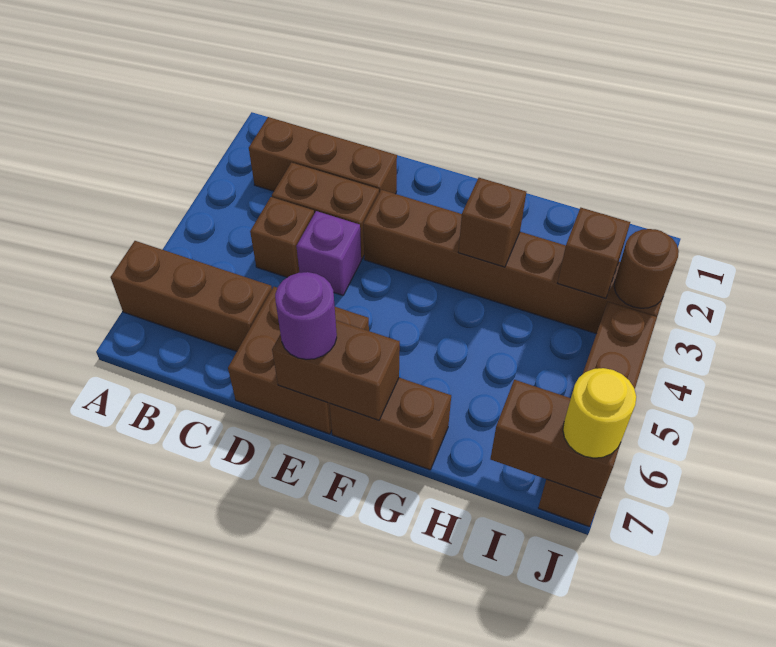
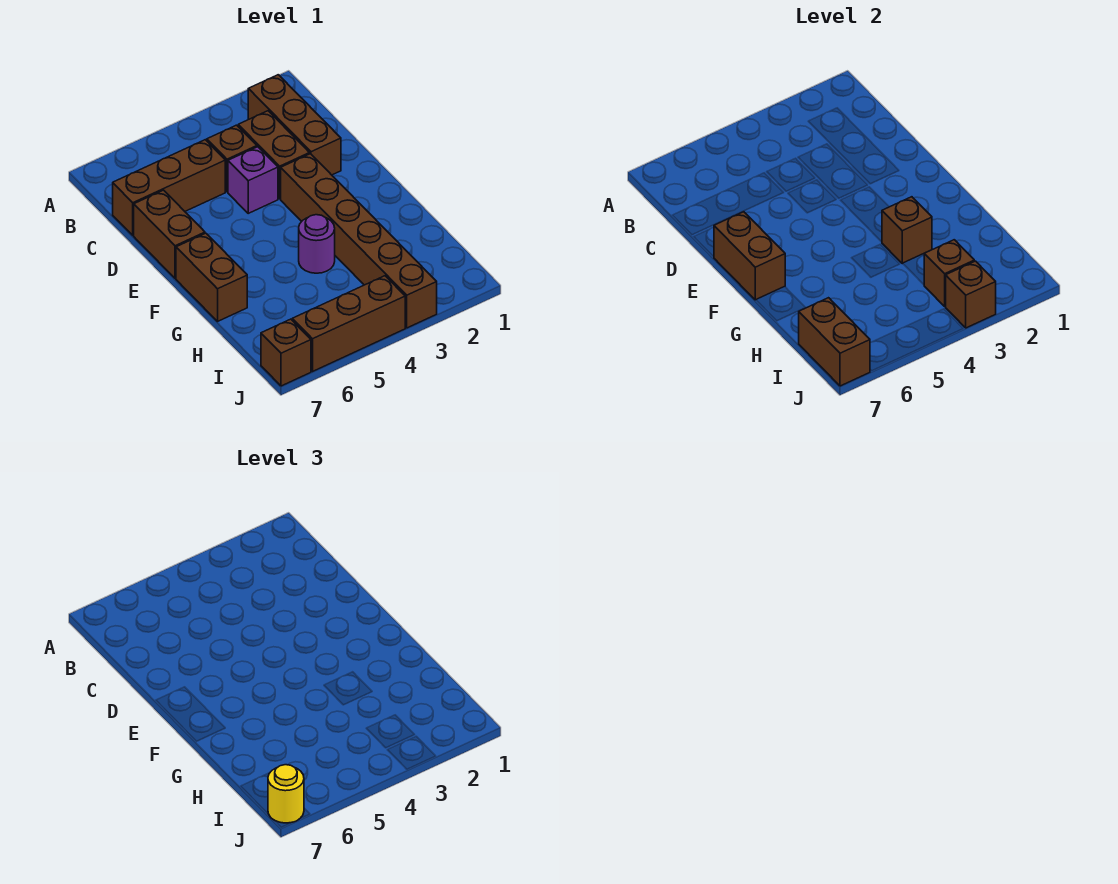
brown brick A6:C6 level 1 -> brown brick C5:C7 level 1
brown brick D6:E7 level 1 -> brown brick D7:E7 level 1
purple round brick E7 level 3 -> purple round brick G4 level 1
brown round brick J3 level 2 -> brown brick J3 level 2

